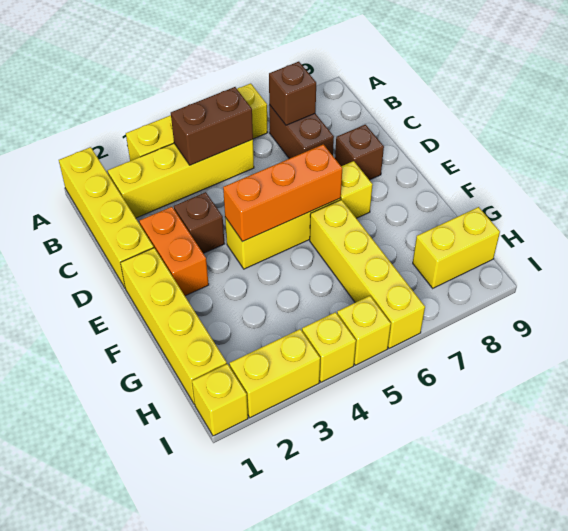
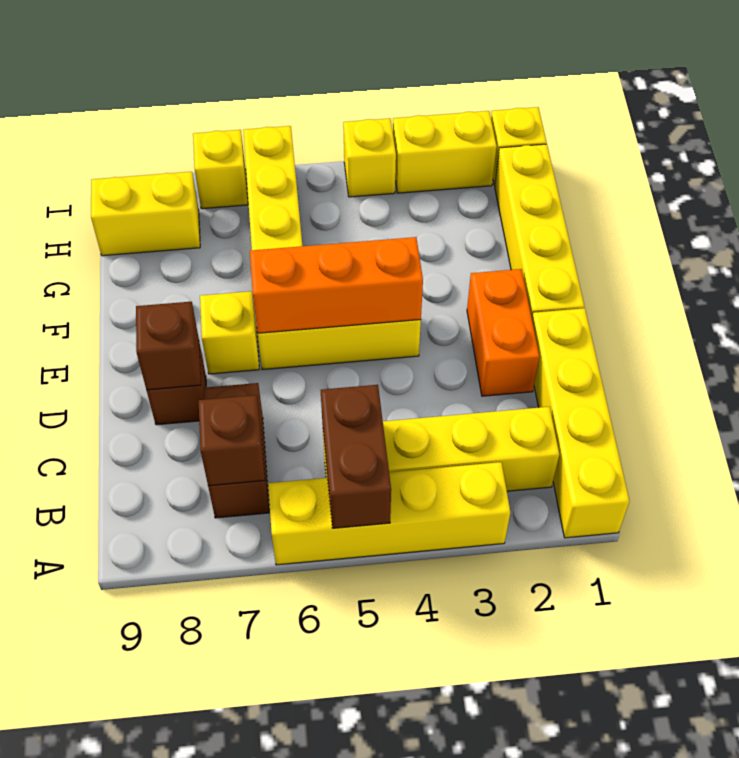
brown brick B4:B5 level 2 -> brown brick A5:B5 level 2
brown brick D3 level 1 -> brown brick D8 level 2
yellow brick I5 level 1 -> yellow brick I7 level 1

